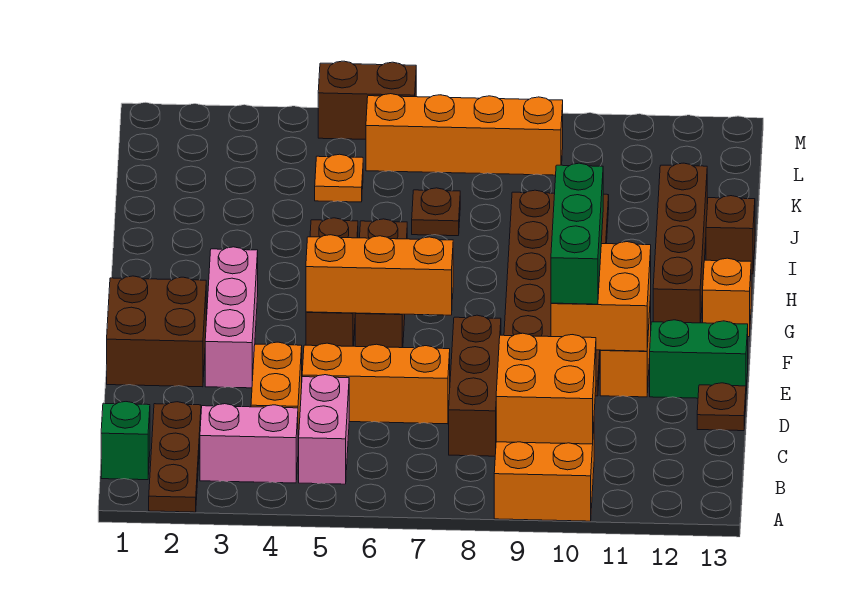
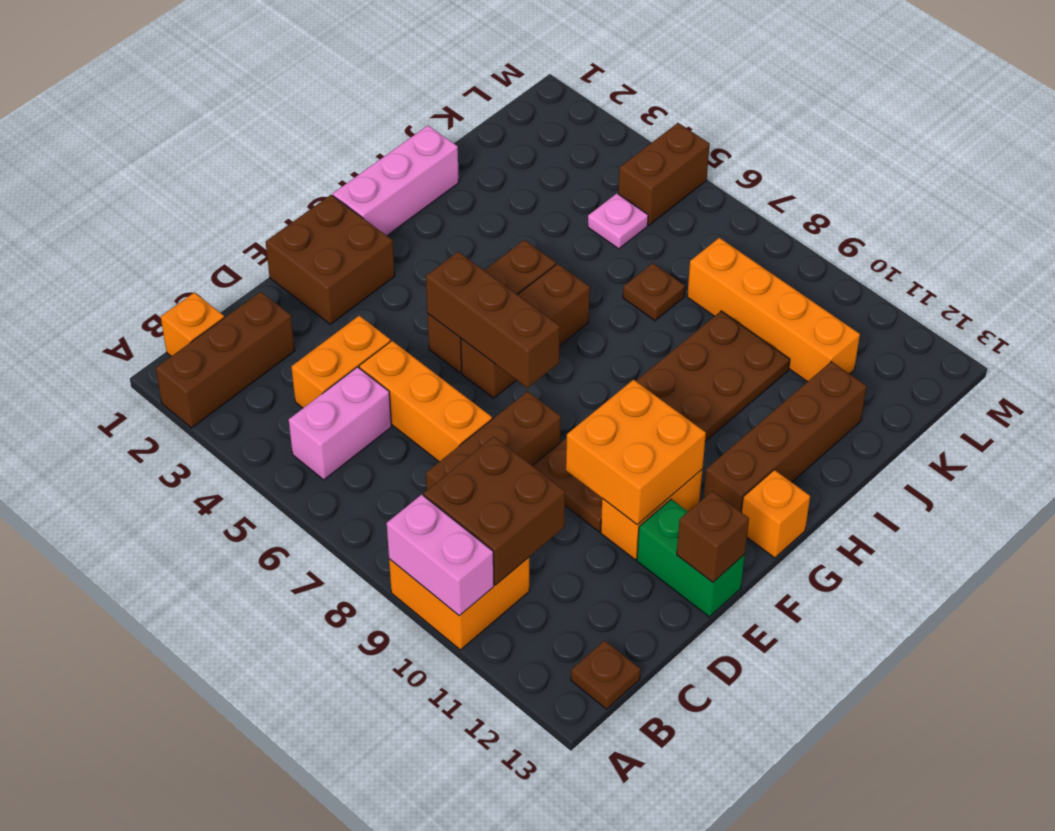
brown plate A2:C2 level 1 -> brown brick A2:C2 level 1
green brick B1 level 1 -> orange brick B1 level 1
pink brick B3:B4 level 1 -> pink brick A9:A10 level 2
orange brick B9:C10 level 2 -> brown brick B9:C10 level 2
brown plate D13 level 1 -> brown plate B13 level 1
pink brick E3:G3 level 1 -> pink brick G1:I1 level 1
green brick E10:G10 level 3 -> none
orange brick F5:F7 level 2 -> brown brick F5:F7 level 2
brown brick I13 level 1 -> brown brick E13 level 2
orange plate K5 level 1 -> pink plate K5 level 1
orange brick L6:L9 level 1 -> orange brick K8:K11 level 1
brown brick M5:M6 level 1 -> brown brick L5:M5 level 1

